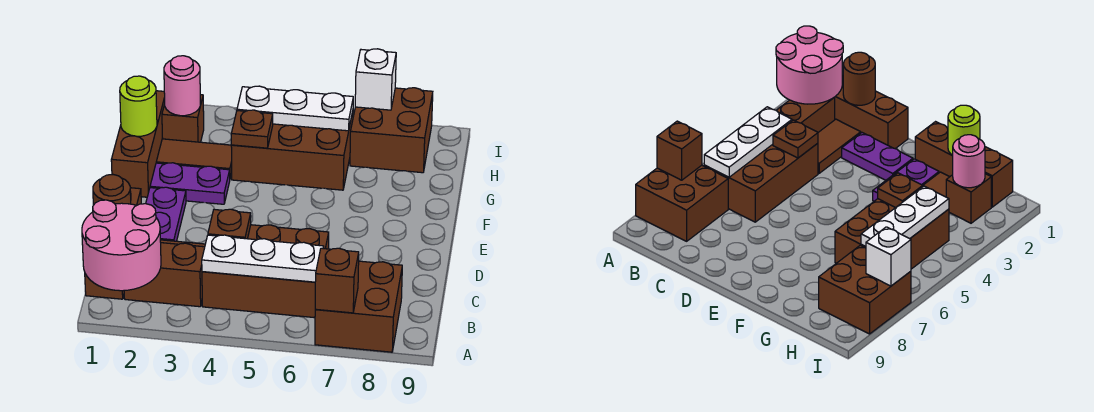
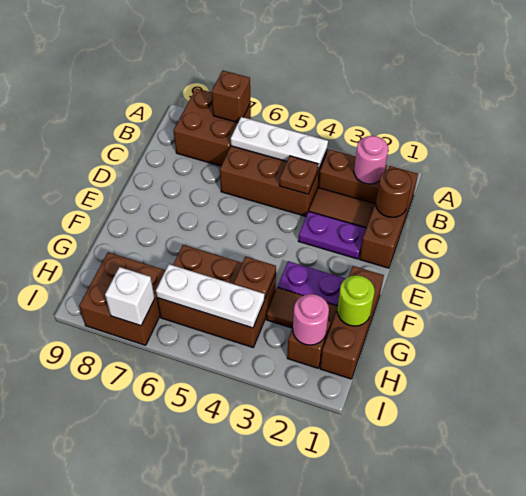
pink round brick A1:B2 level 2 -> pink round brick B2 level 2
purple plate D2:E2 level 1 -> purple plate D2:D3 level 1

